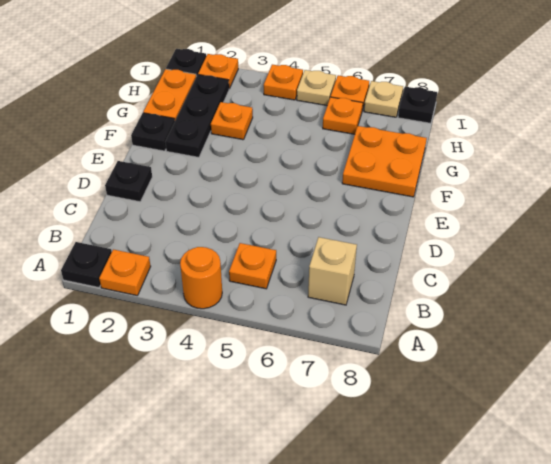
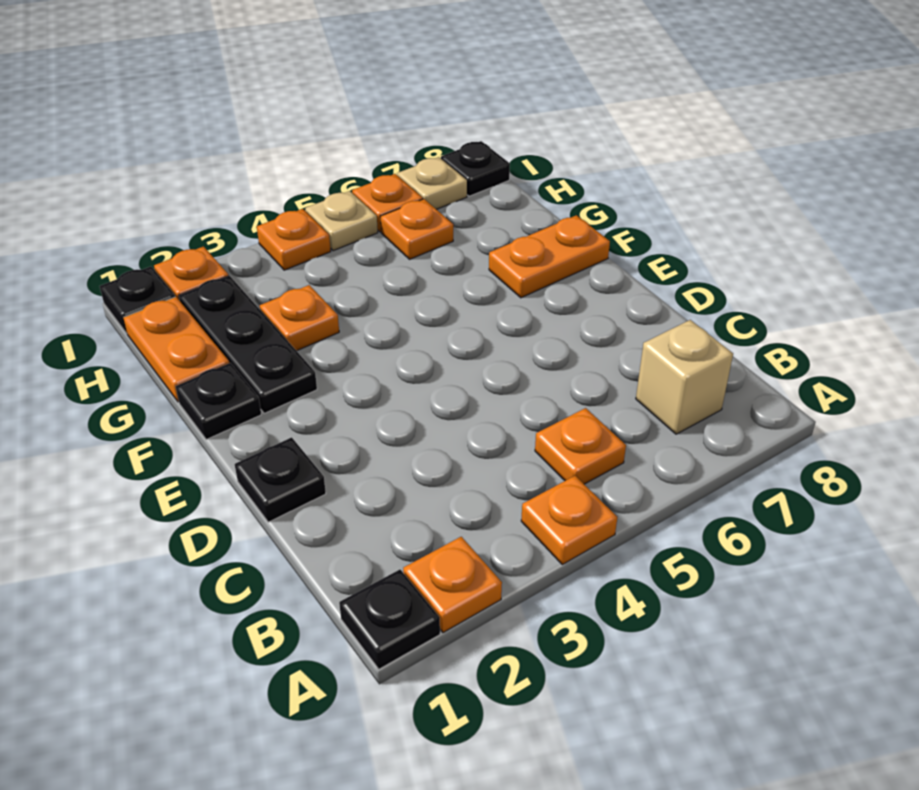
orange round brick A4 level 1 -> orange plate A4 level 1
orange plate F7:G8 level 1 -> orange plate F7:F8 level 1

